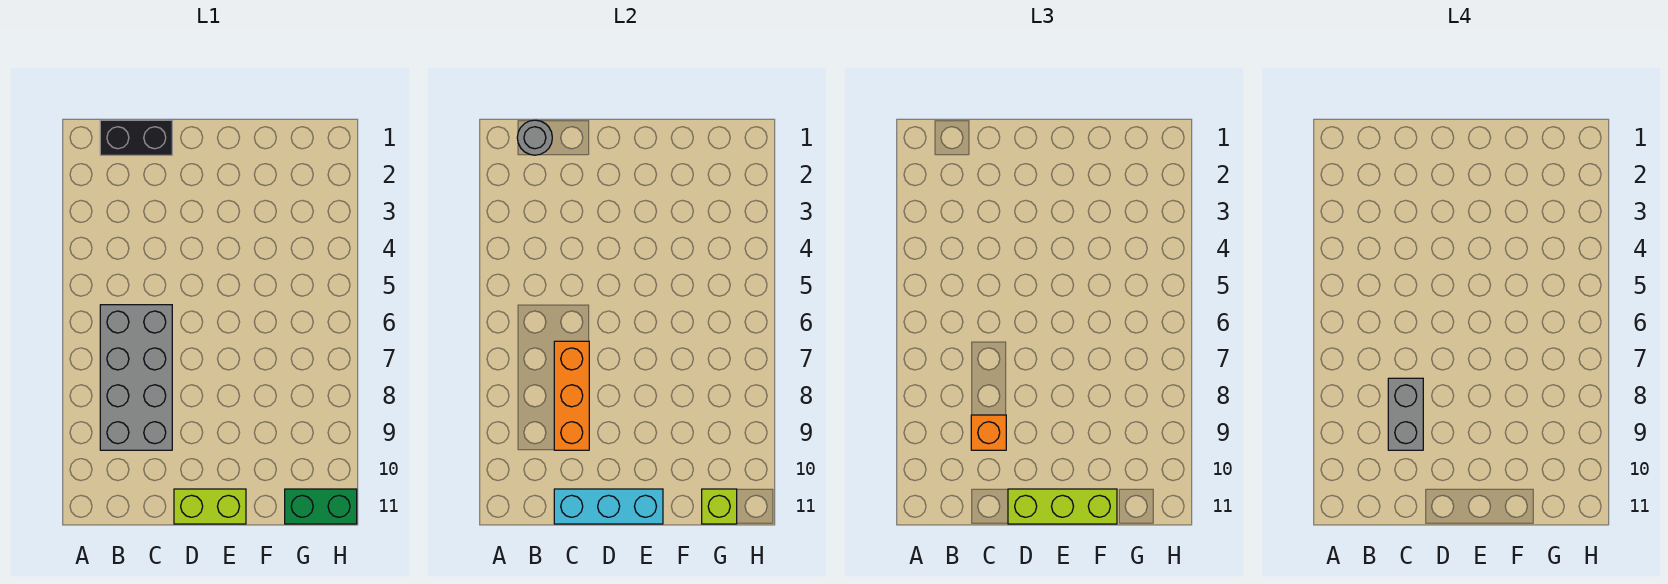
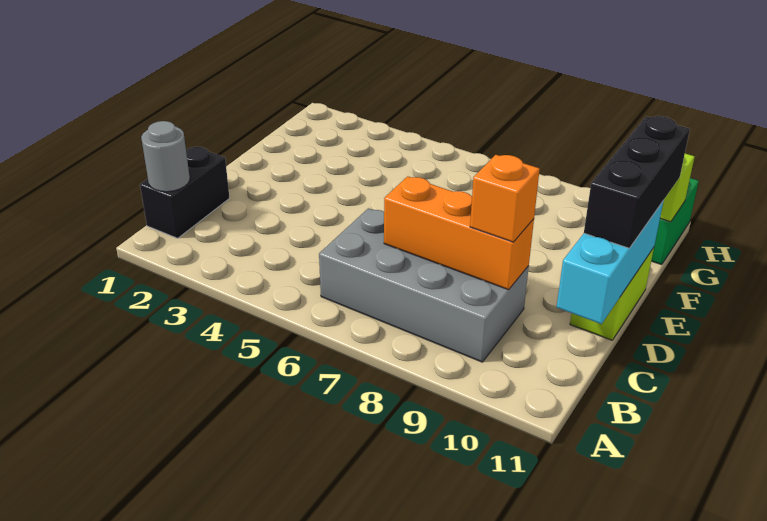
grey brick C8:C9 level 4 -> none
lime brick D11:F11 level 3 -> black brick D11:F11 level 3

